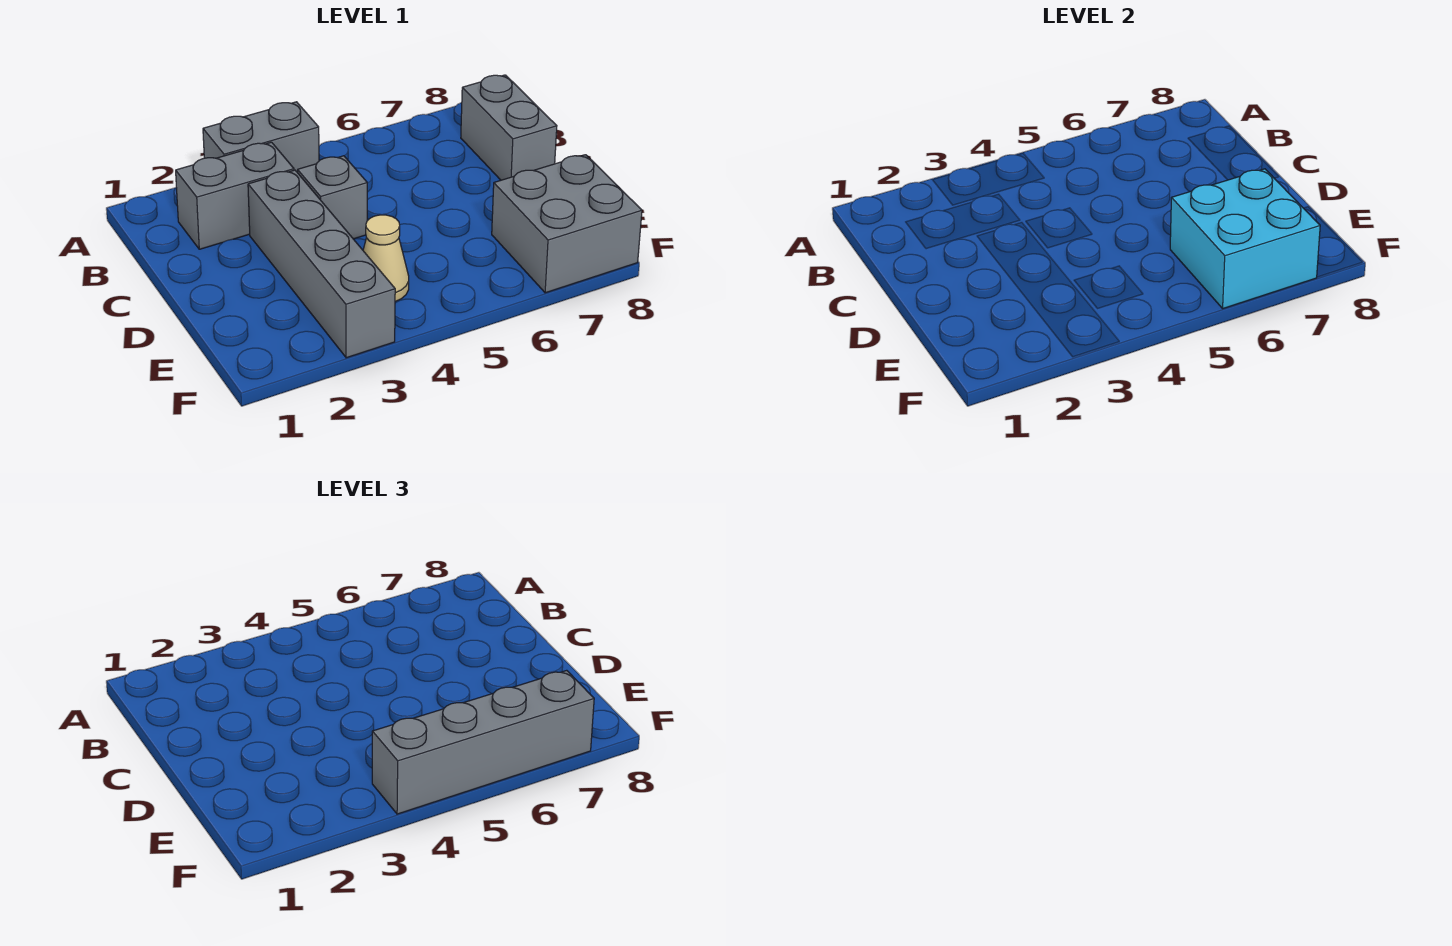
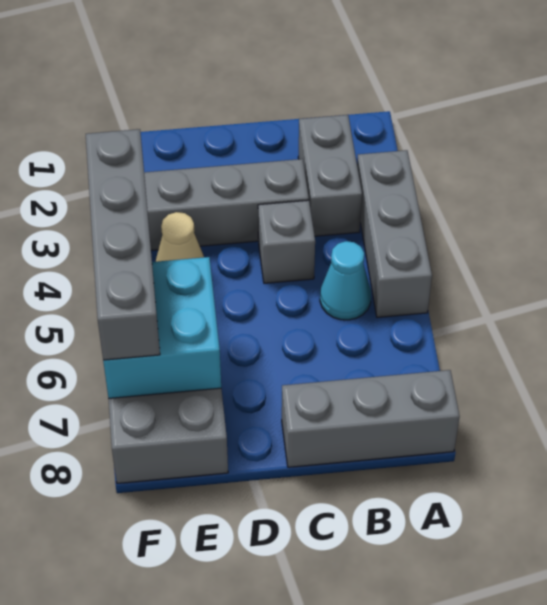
grey brick A3:A4 level 1 -> grey brick A3:A5 level 1
none -> cyan cone B5 level 1
grey brick B8:C8 level 1 -> grey brick A8:C8 level 1

